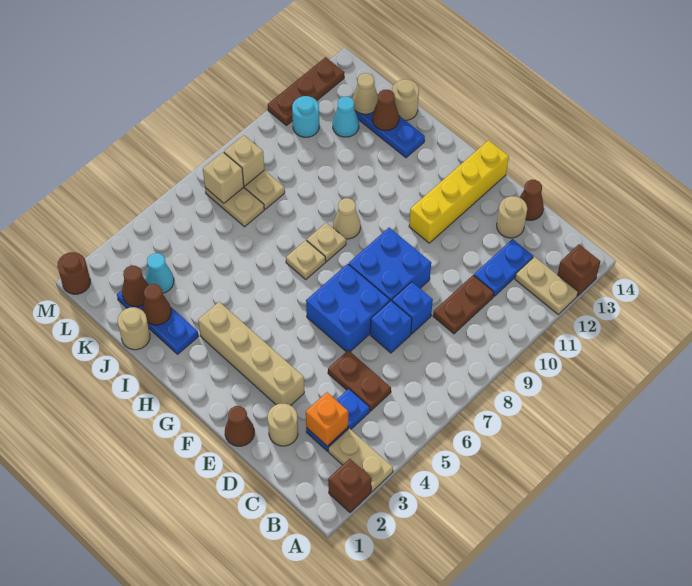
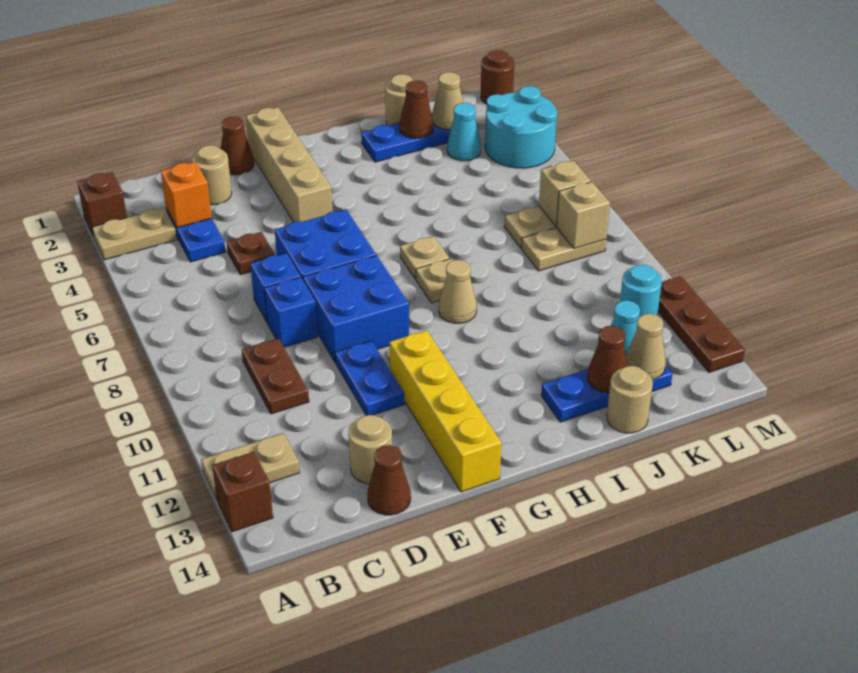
brown plate C5:D5 level 1 -> brown plate D5 level 1
blue plate C11:C12 level 1 -> blue plate E10:E11 level 1
tan brick E3:H3 level 1 -> tan brick F1:F4 level 1
brown cone K2 level 2 -> tan cone K2 level 2
none -> cyan round brick L3:M4 level 1

